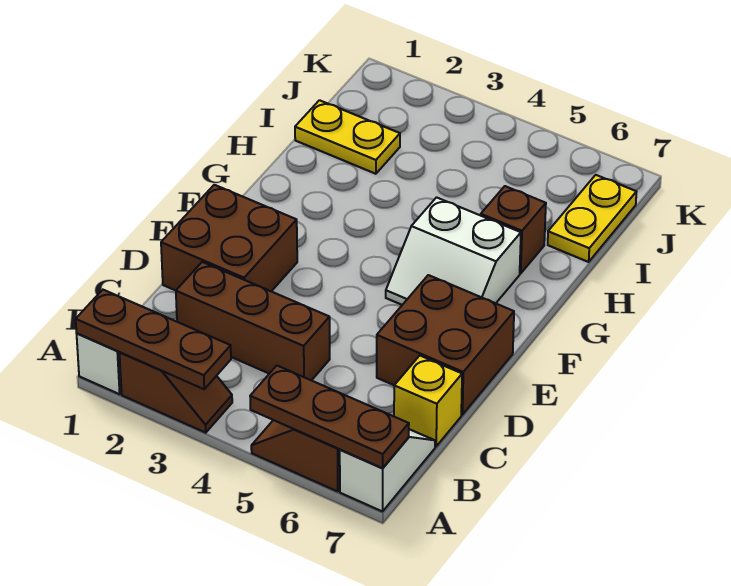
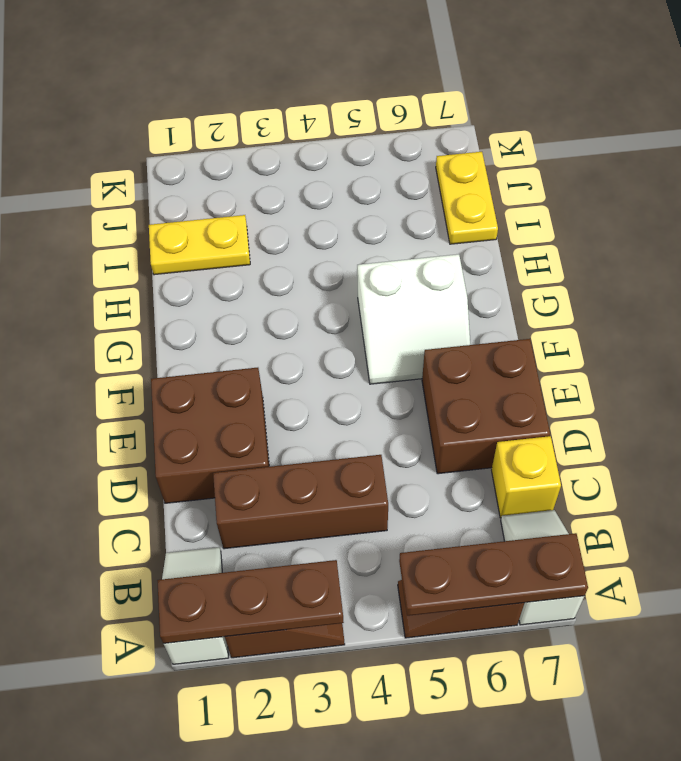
brown brick H6 level 1 -> none

